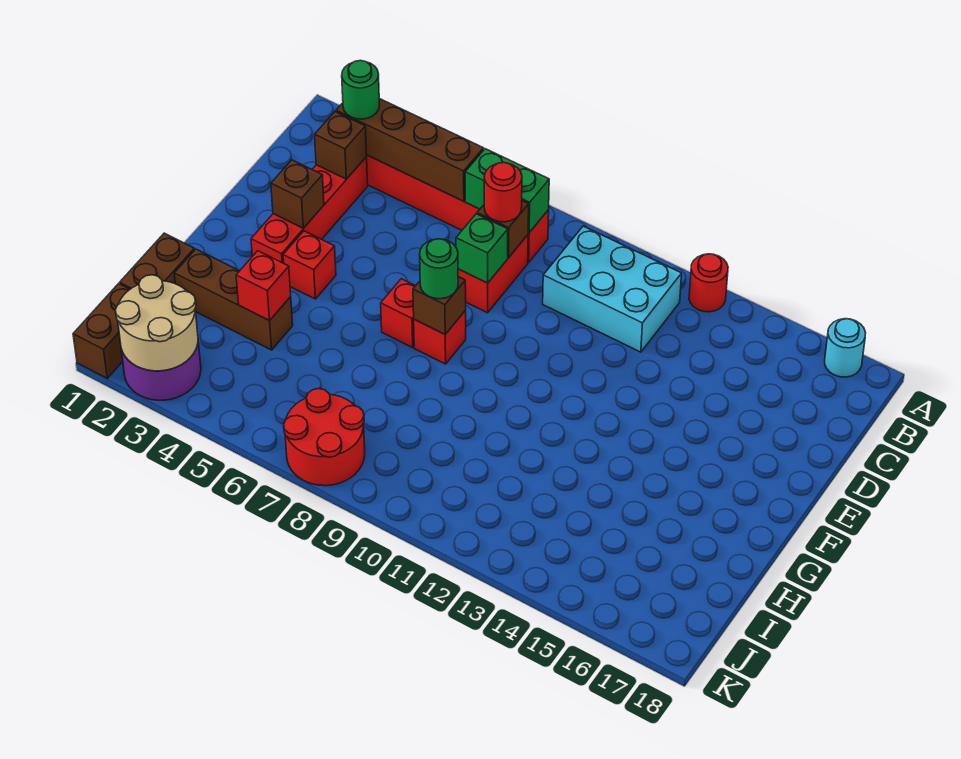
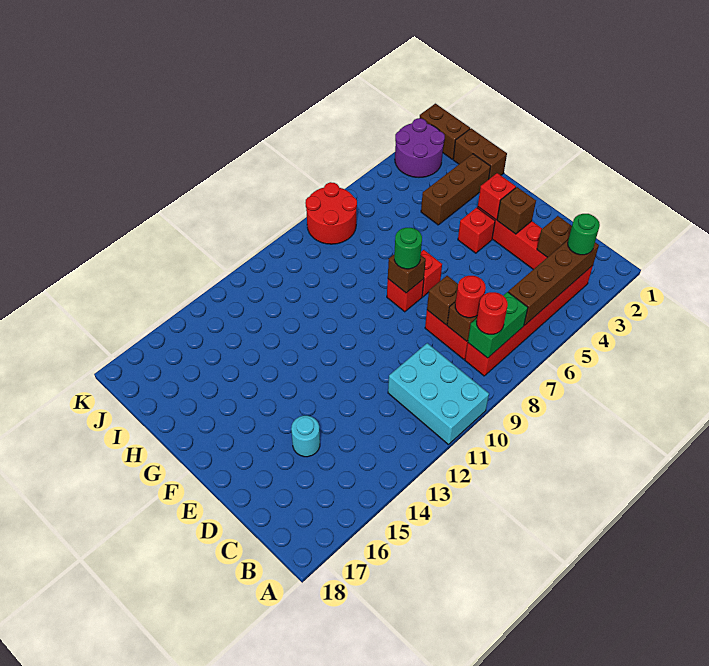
red round brick A13 level 1 -> red round brick B8 level 3
cyan round brick A17 level 1 -> cyan round brick D15 level 1
cyan brick B10:C12 level 1 -> cyan brick A10:C11 level 1
green brick D8 level 2 -> brown brick D8 level 2
red brick H4 level 2 -> red brick F3 level 2
tan round brick J2:K3 level 2 -> none

